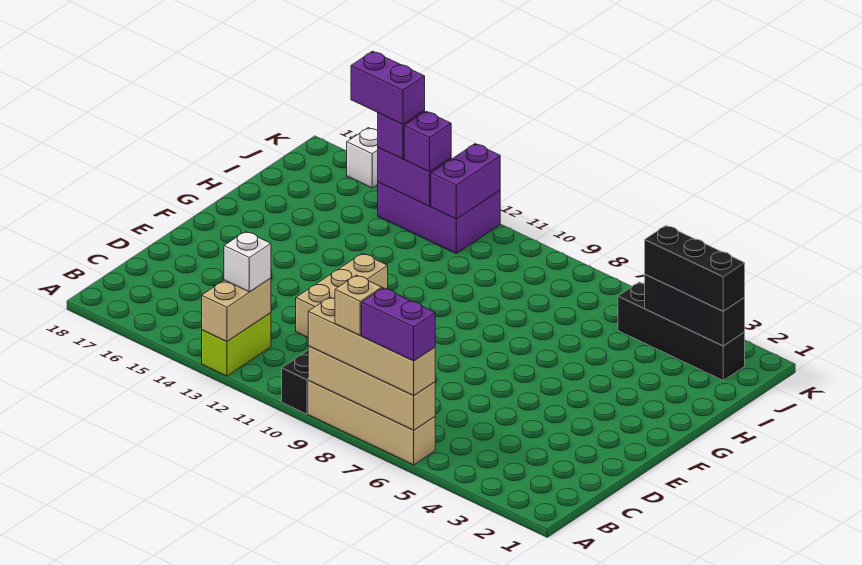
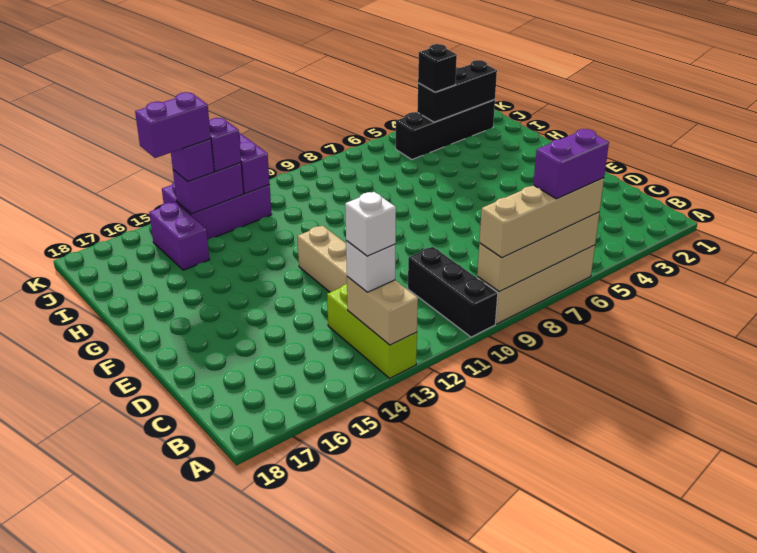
tan brick A8 level 4 -> none
lime brick A13:B13 level 1 -> lime brick A13:C13 level 1
none -> purple brick I15:J15 level 1
black brick J2:J4 level 3 -> black brick J4 level 3
white brick K16 level 1 -> white brick B13 level 4

